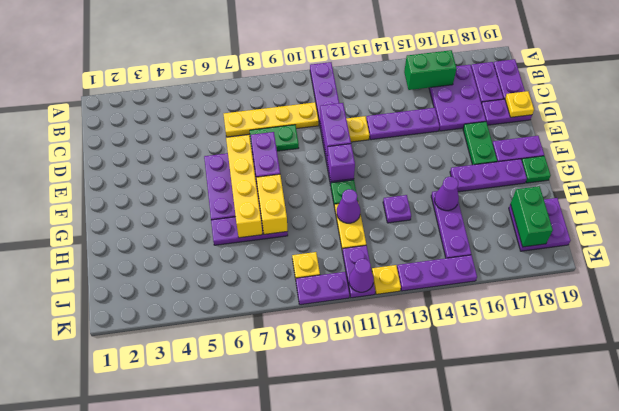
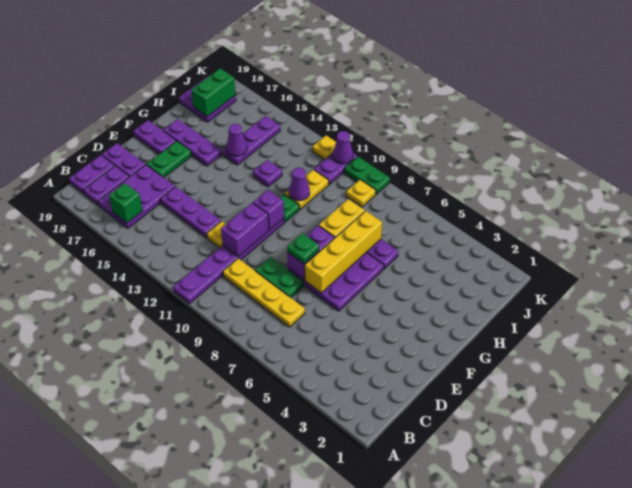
green brick B15:B16 level 2 -> green brick B16 level 2
yellow plate D19 level 2 -> none
green plate G19 level 1 -> green plate E8 level 3
purple plate K9:K10 level 1 -> green plate K9:K10 level 1
purple plate K13:K15 level 1 -> none

